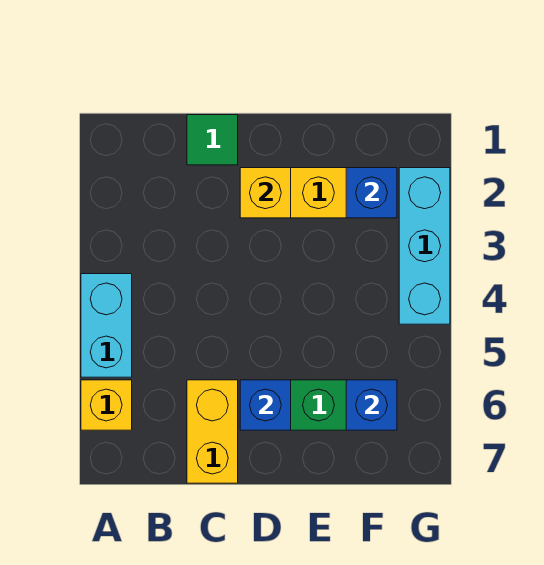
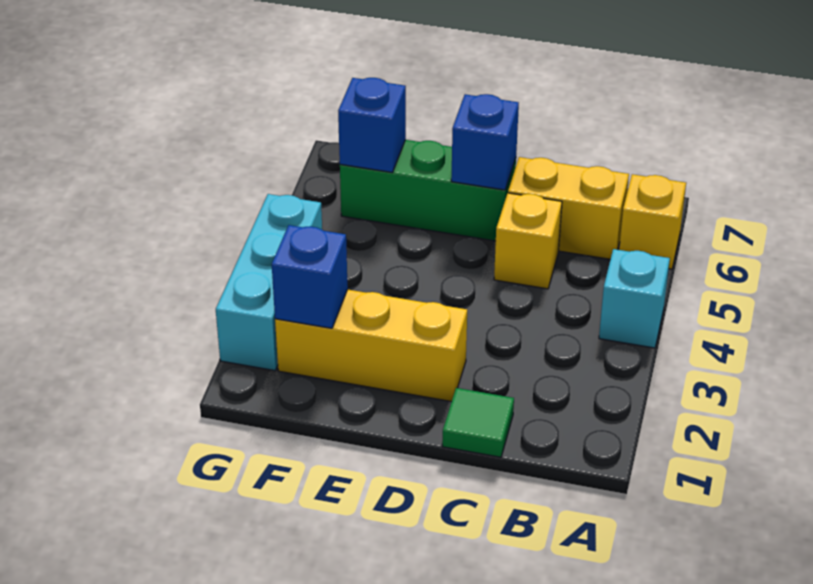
cyan brick A4:A5 level 1 -> cyan brick A4 level 1
yellow brick C6:C7 level 1 -> yellow brick B6:C6 level 1
yellow brick D2 level 2 -> yellow brick C5 level 1

